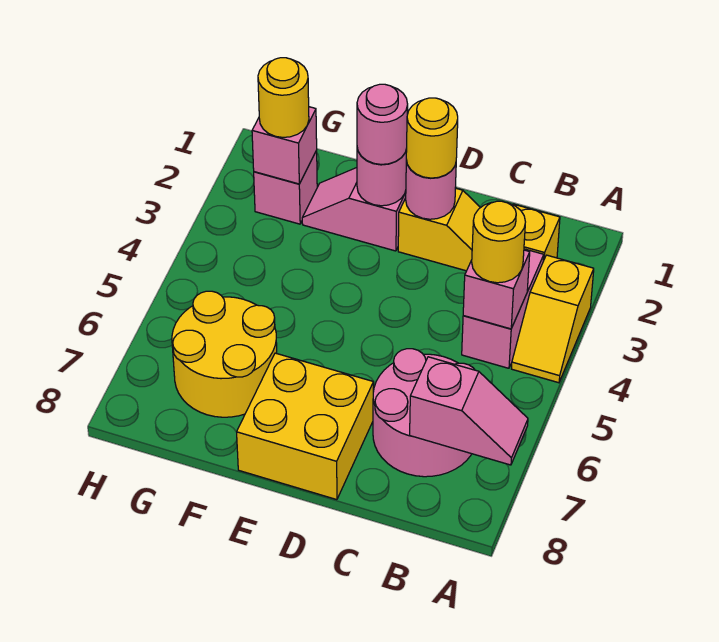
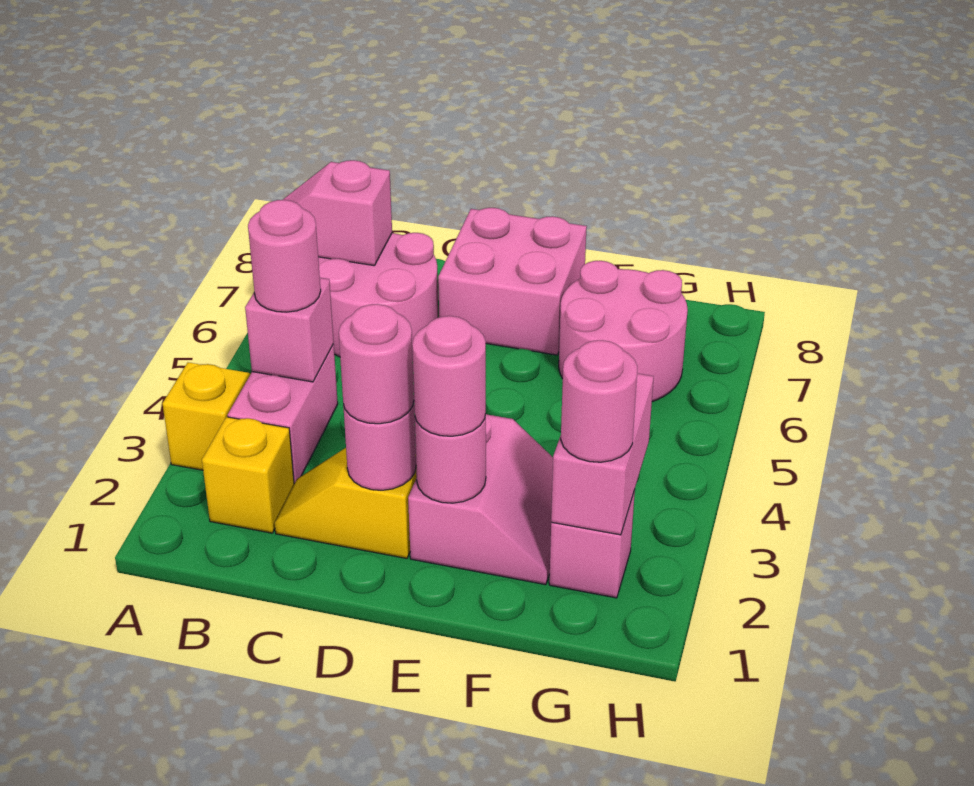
yellow round brick B4 level 3 -> pink round brick B4 level 3
yellow round brick D2 level 3 -> pink round brick D2 level 3
yellow brick D7:E8 level 1 -> pink brick D7:E8 level 1
pink slope E2:F2 level 1 top E -> pink slope E2:F3 level 1 top E
yellow round brick F6:G7 level 1 -> pink round brick F6:G7 level 1
pink brick G2 level 2 -> pink brick G2:G3 level 2
yellow round brick G2 level 3 -> pink round brick G2 level 3

